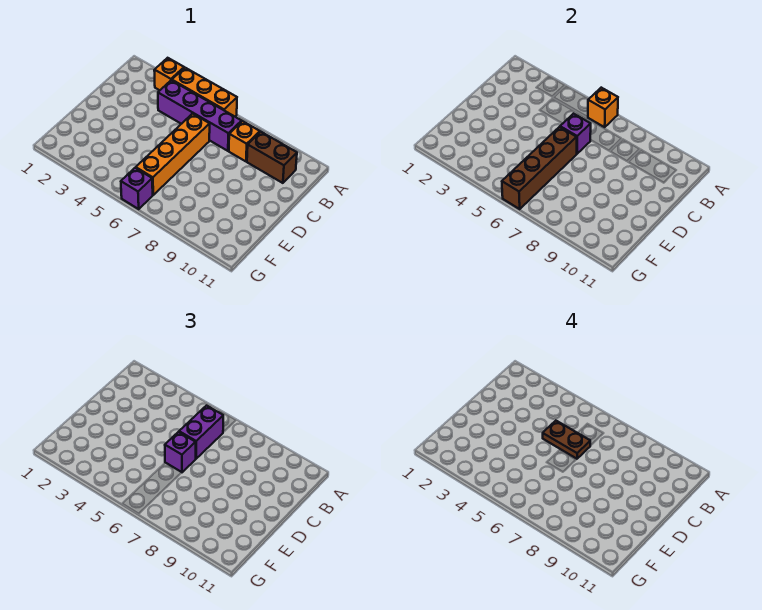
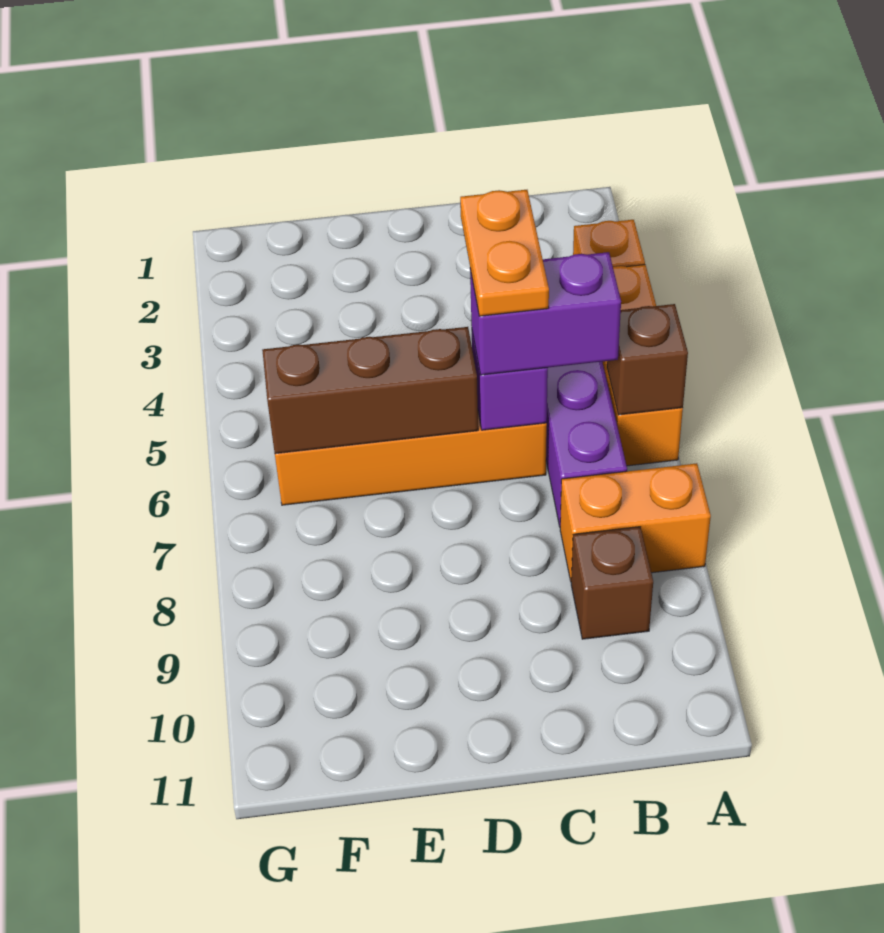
orange brick A6 level 2 -> brown brick A6 level 2
orange brick B8 level 1 -> orange brick A8:B8 level 1
brown brick B9:B10 level 1 -> brown brick B9 level 1
brown plate C5:C6 level 4 -> orange plate C5:C6 level 4
brown brick D6:G6 level 2 -> brown brick D6:F6 level 2
purple brick D6 level 3 -> none
purple brick G6 level 1 -> none

